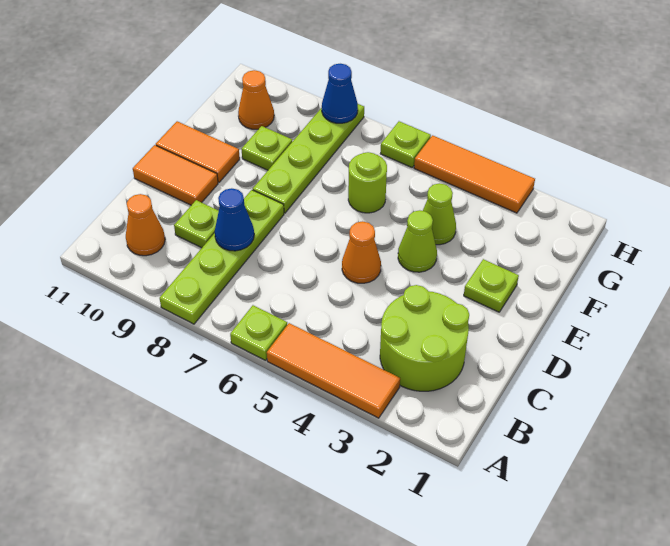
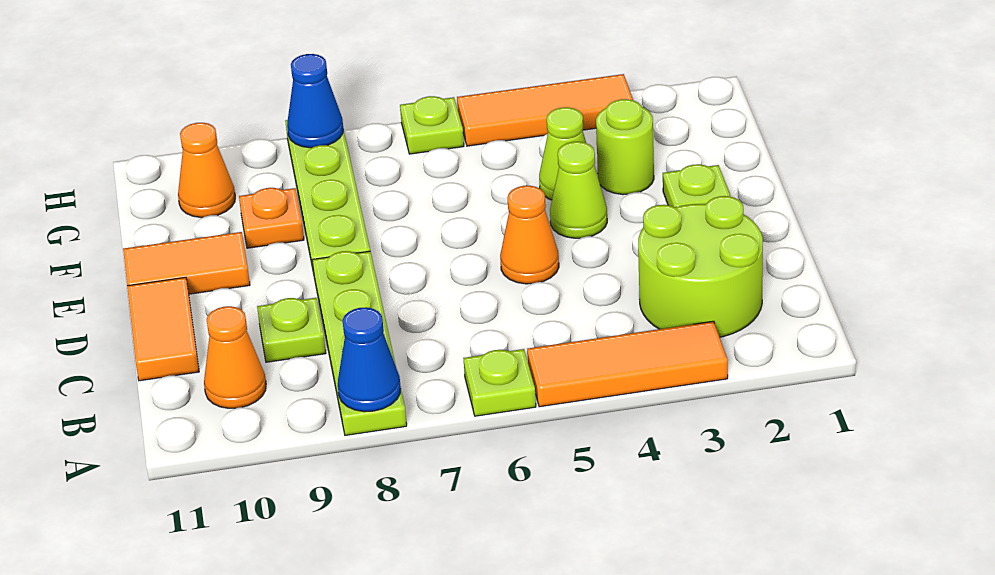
blue cone C8 level 2 -> blue cone A8 level 2
orange tile D10:D11 level 1 -> orange tile C11:D11 level 1
lime round brick F6 level 1 -> lime round brick F3 level 1
lime plate F9 level 1 -> orange plate F9 level 1

